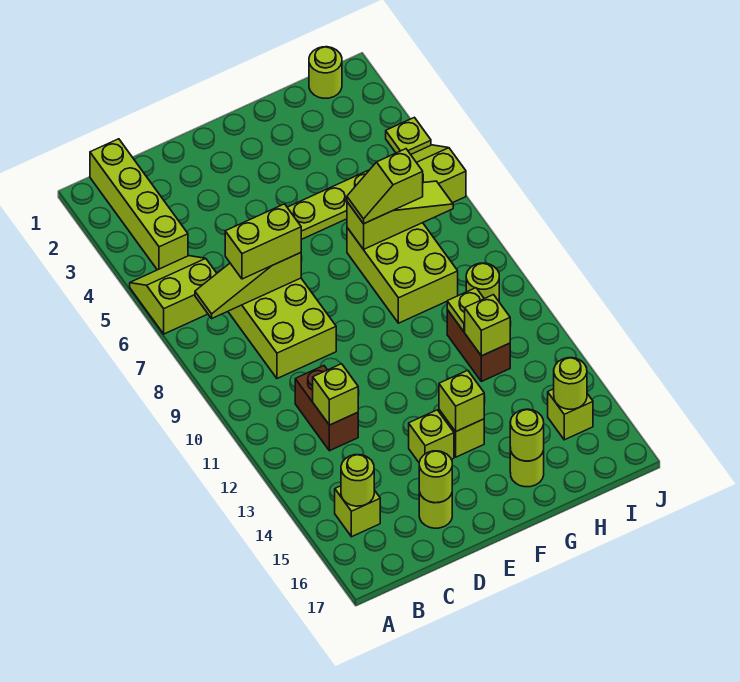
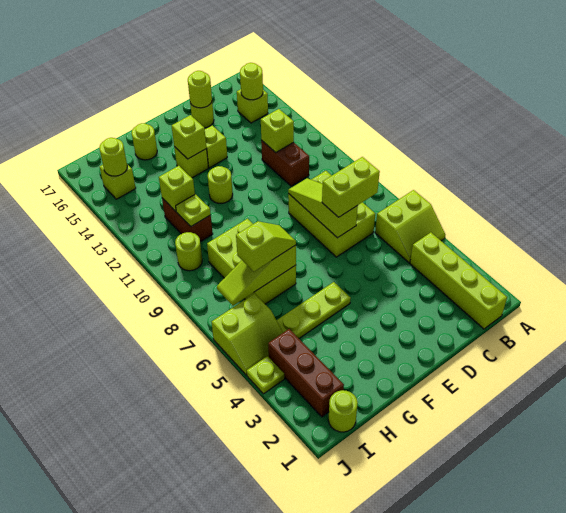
lime slope B7:D7 level 2 top D -> lime slope D7:D9 level 2 top 7
lime round brick G16 level 2 -> lime round brick F12 level 1
none -> brown brick I2:I4 level 1

